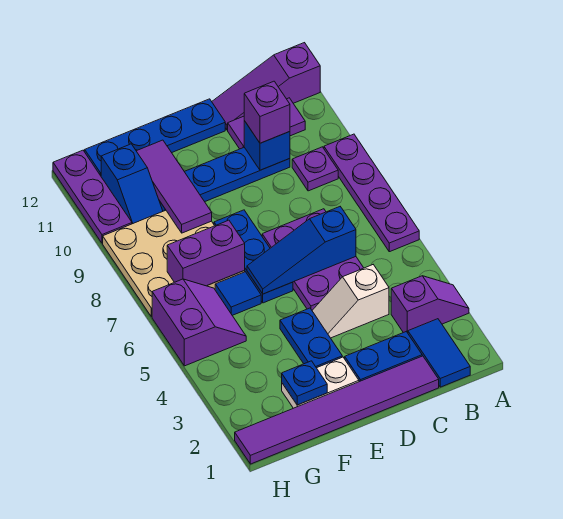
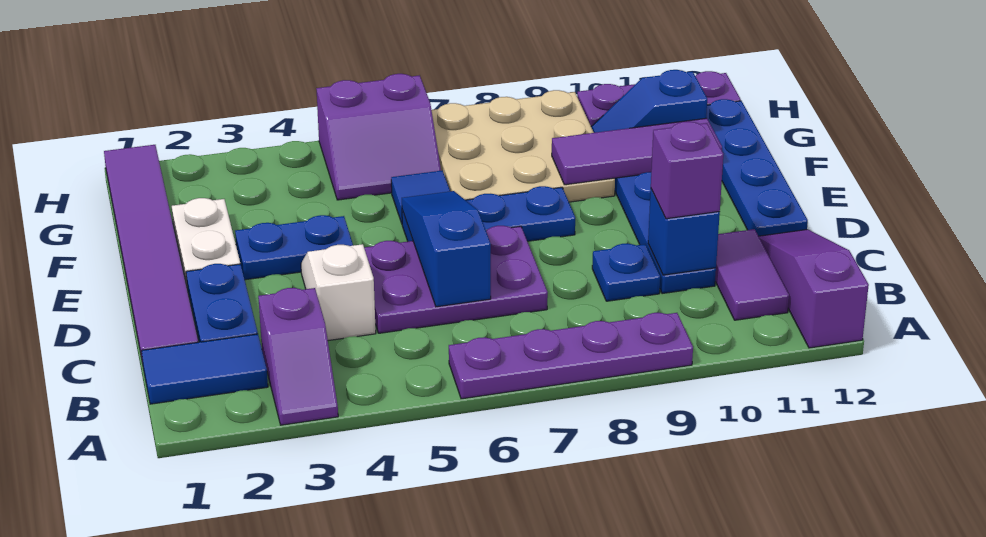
purple plate B9 level 1 -> none
blue plate F2 level 2 -> blue plate C9 level 1
purple brick F7:G7 level 2 -> none

